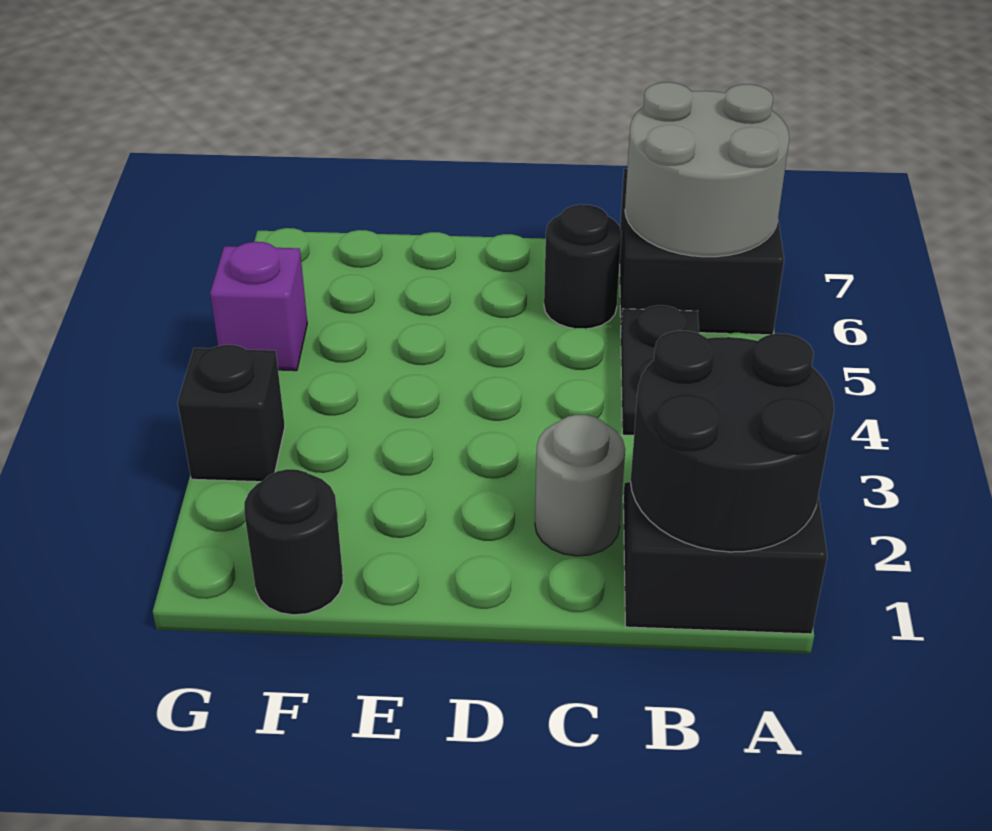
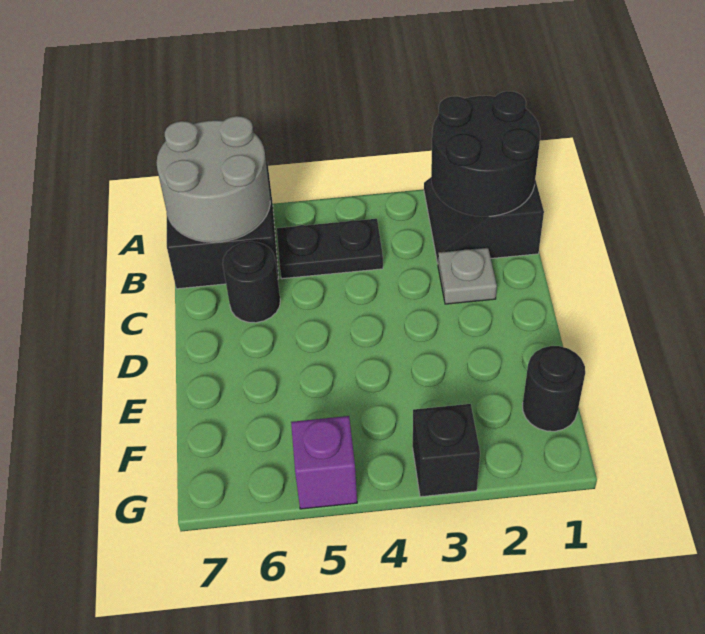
grey round brick C2 level 1 -> grey plate C2 level 1

